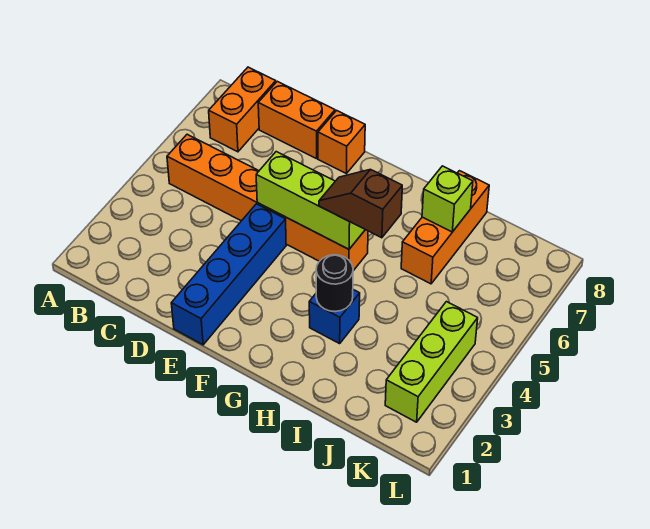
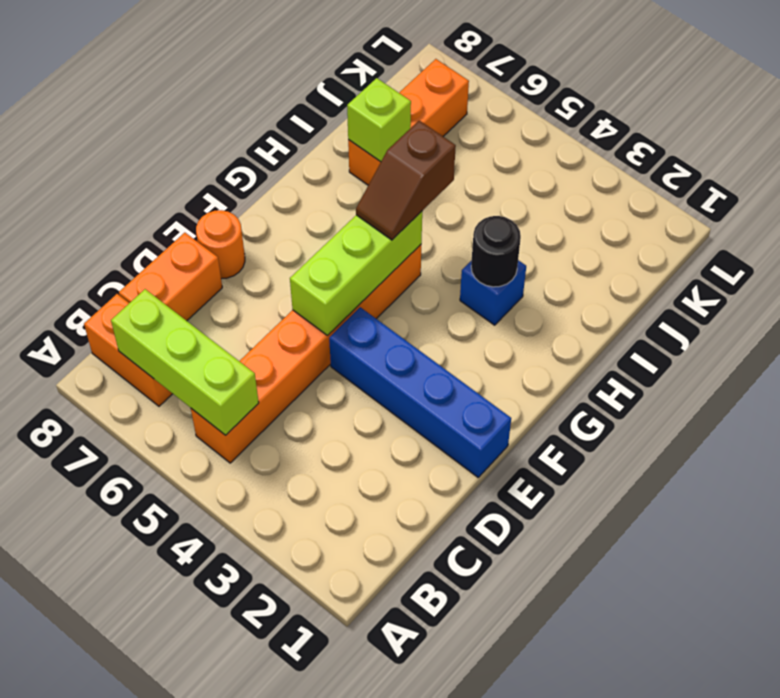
orange brick E8 level 1 -> orange round brick E8 level 1
orange brick I6:I8 level 1 -> orange brick I7:K7 level 1
lime brick K2:K4 level 1 -> lime brick B5:B7 level 2

